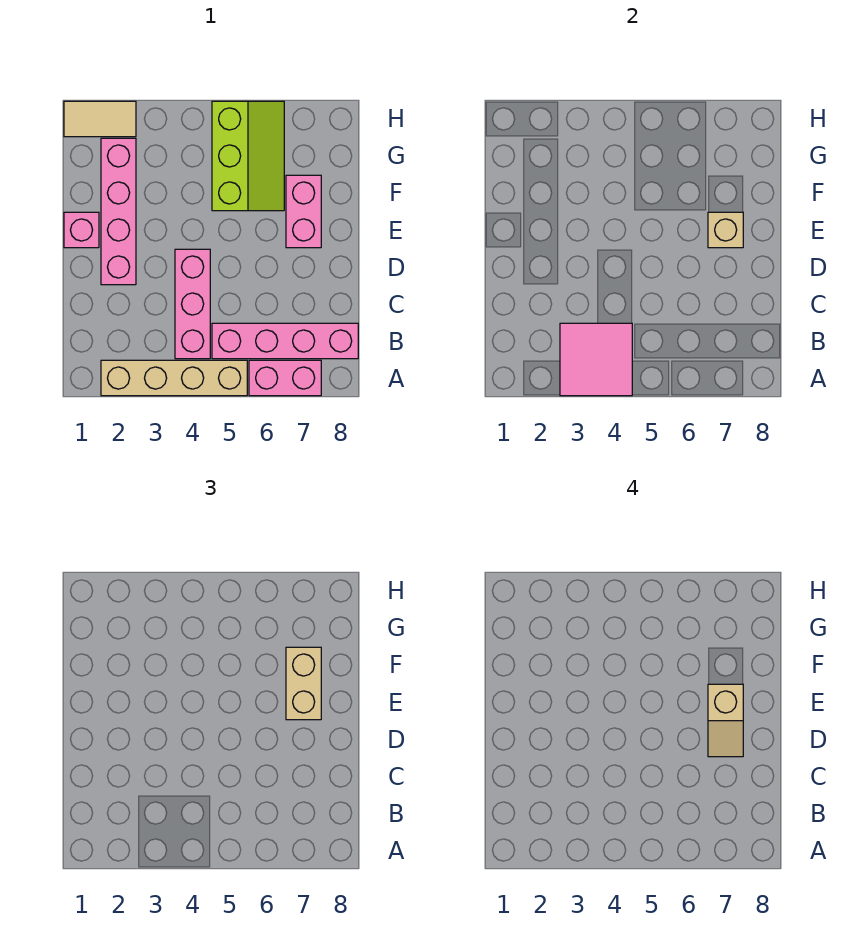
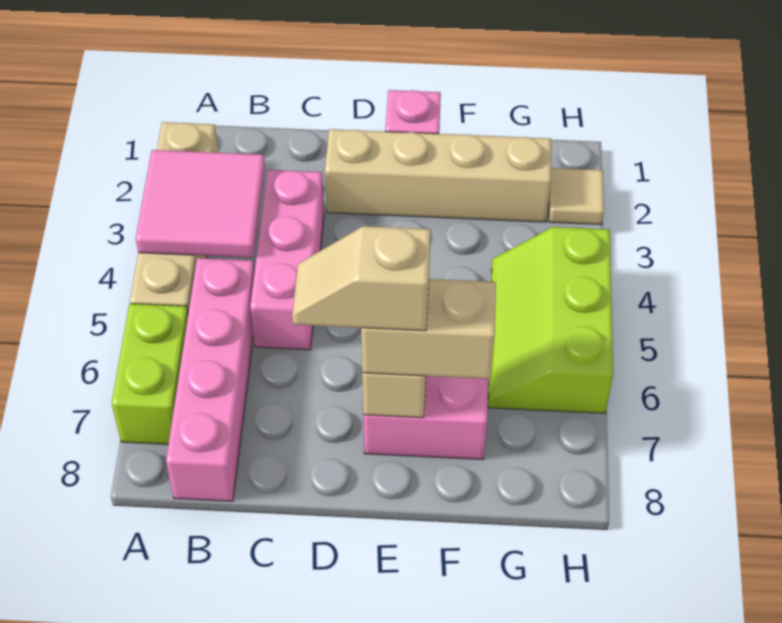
pink brick A6:A7 level 1 -> lime brick A6:A7 level 1
pink brick B4:D4 level 1 -> pink brick C3:C5 level 1
pink brick D2:G2 level 1 -> tan brick D2:G2 level 1
lime slope F5:H6 level 1 top 5 -> lime slope G4:H6 level 1 top H
tan tile H1:H2 level 1 -> tan tile H2 level 1

